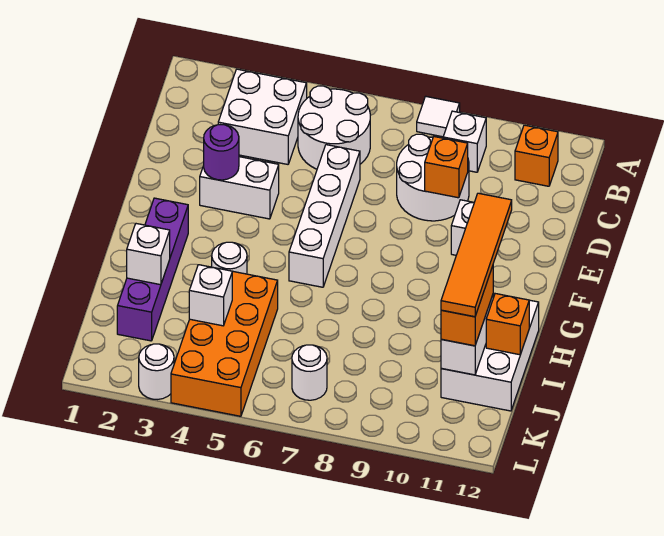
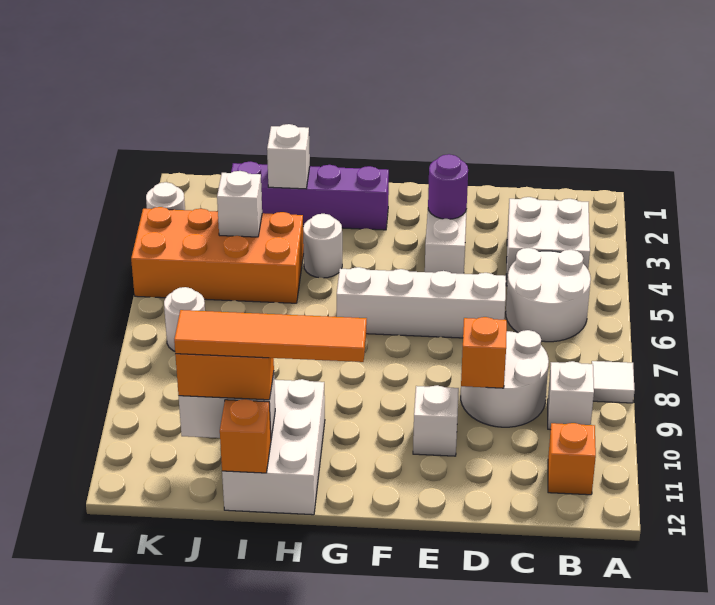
white brick H11:J12 level 1 -> white brick H10:I12 level 1

